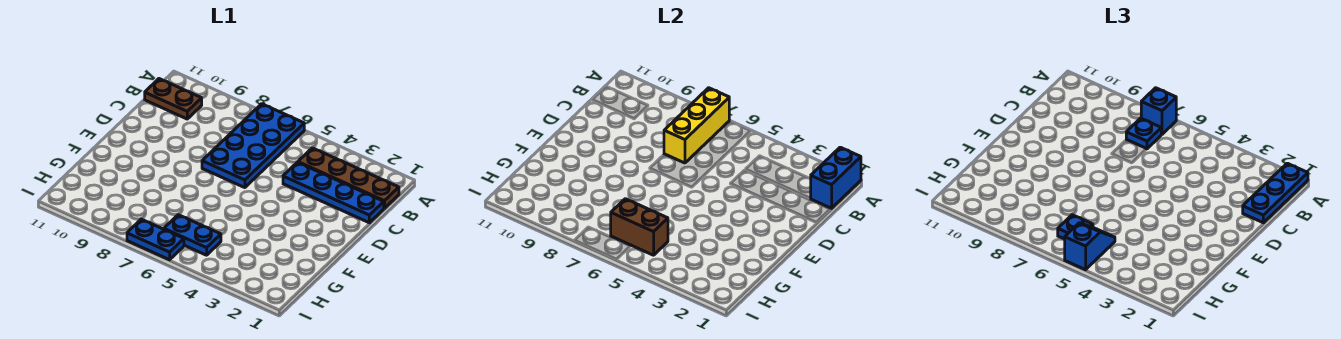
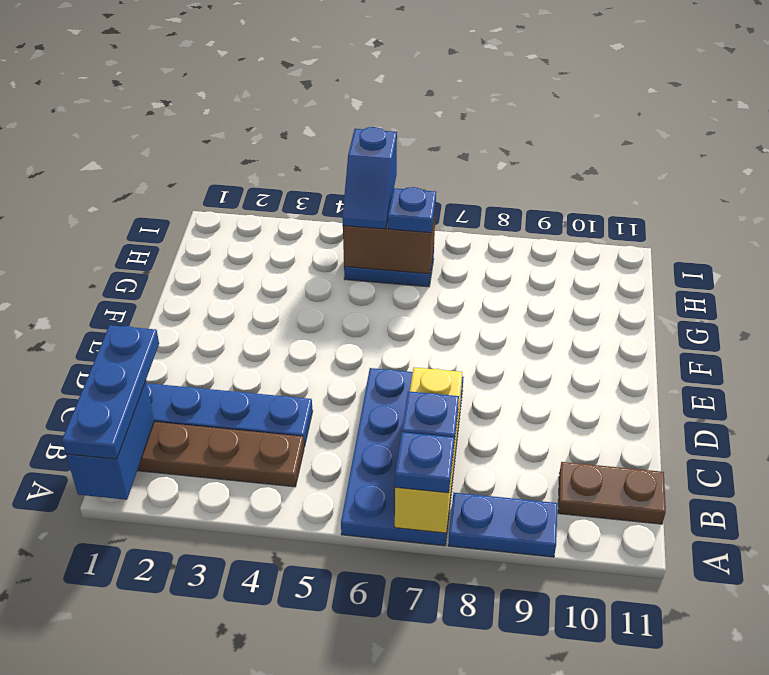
blue brick A7 level 3 -> blue plate A7 level 3
blue plate I6:I7 level 1 -> blue plate A8:A9 level 1

